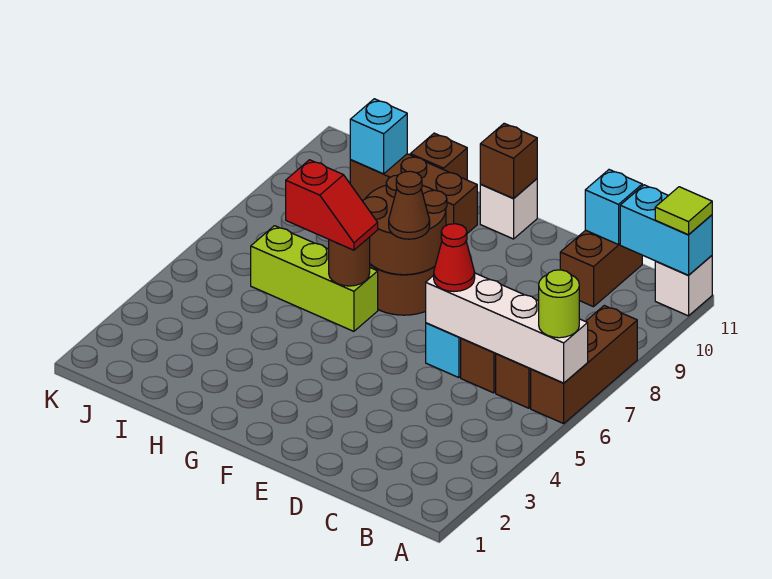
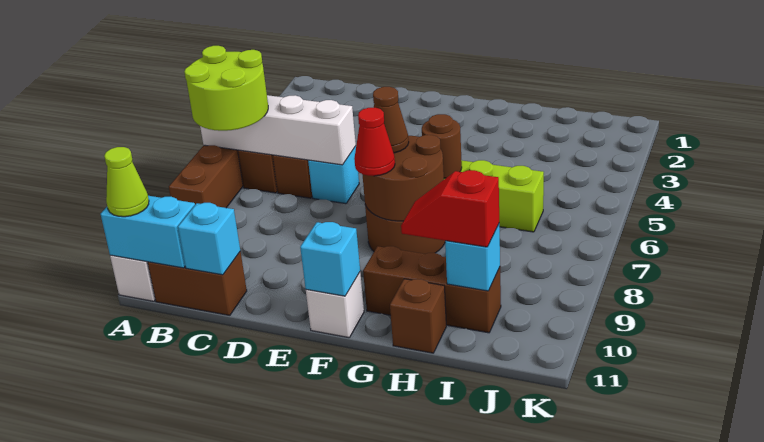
lime round brick A6 level 3 -> lime round brick A6:B7 level 3
lime tile A11 level 3 -> lime cone A11 level 3
brown brick C10:C11 level 1 -> brown brick B11:C11 level 1
red cone D6 level 3 -> red cone F8 level 3
brown brick F11 level 2 -> cyan brick F11 level 2
red slope G6:H6 level 3 top H -> red slope H10:I10 level 3 top I

